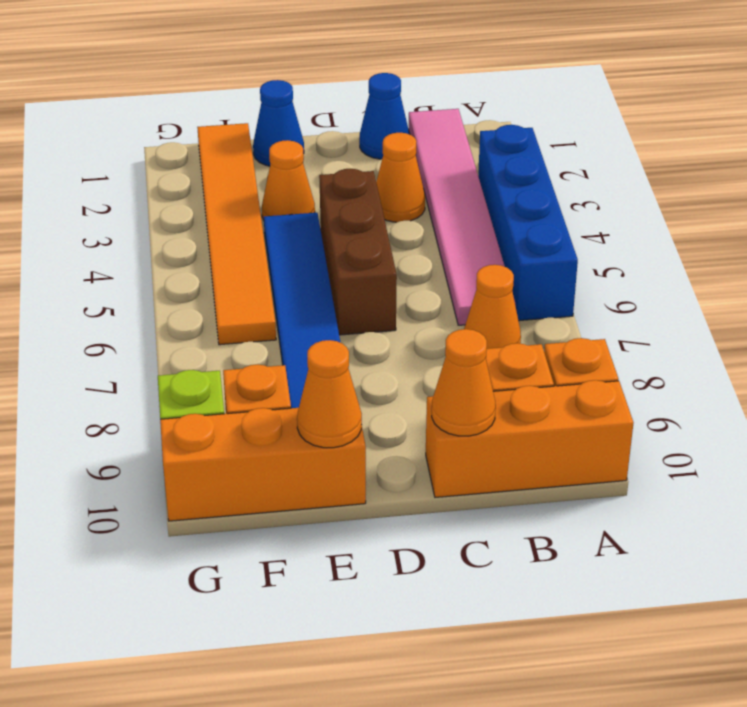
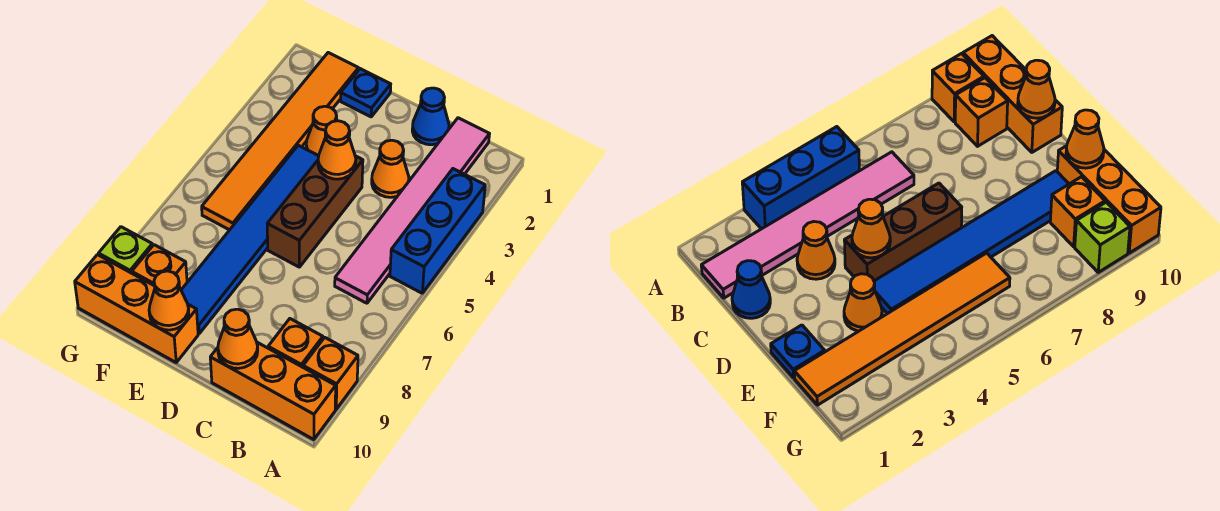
blue brick A3:A6 level 1 -> blue brick A3:A5 level 1
orange cone B7 level 1 -> orange cone D4 level 2
blue cone E1 level 1 -> blue plate E1 level 1

